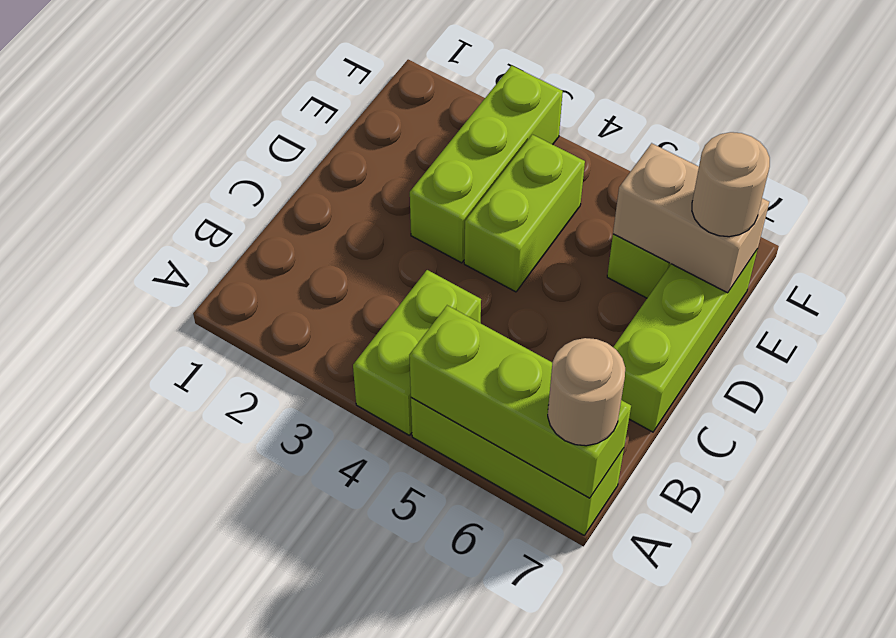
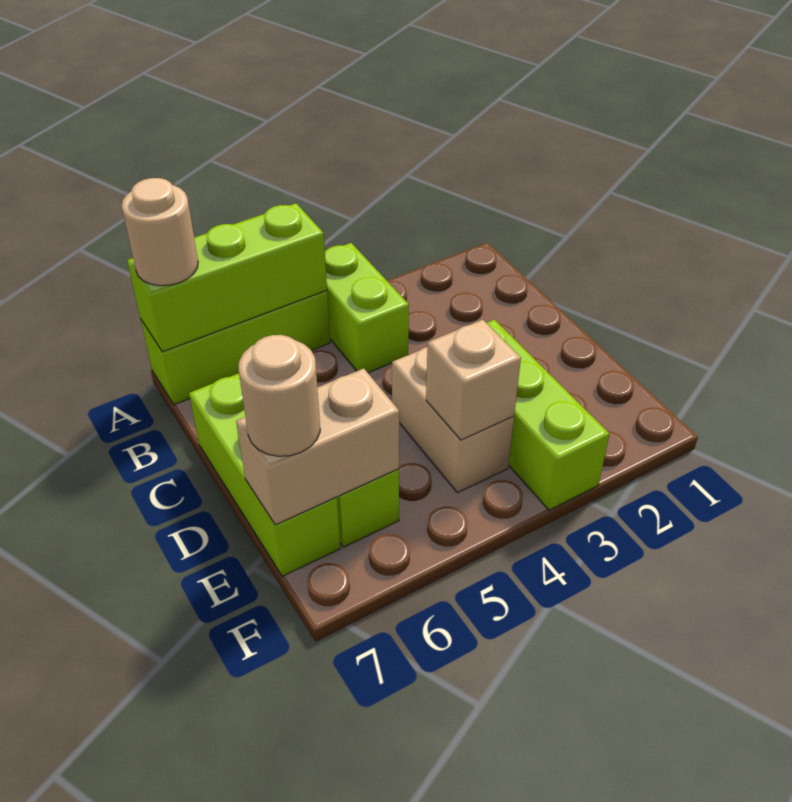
lime brick D4:E4 level 1 -> tan brick D4:E4 level 1
none -> tan brick E4 level 2

